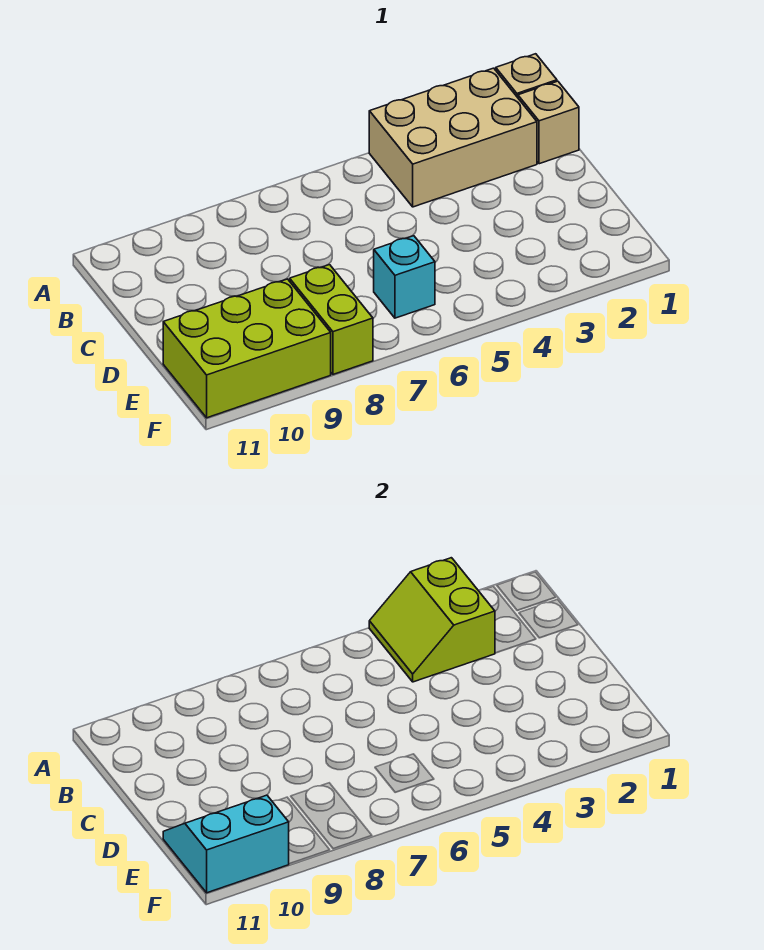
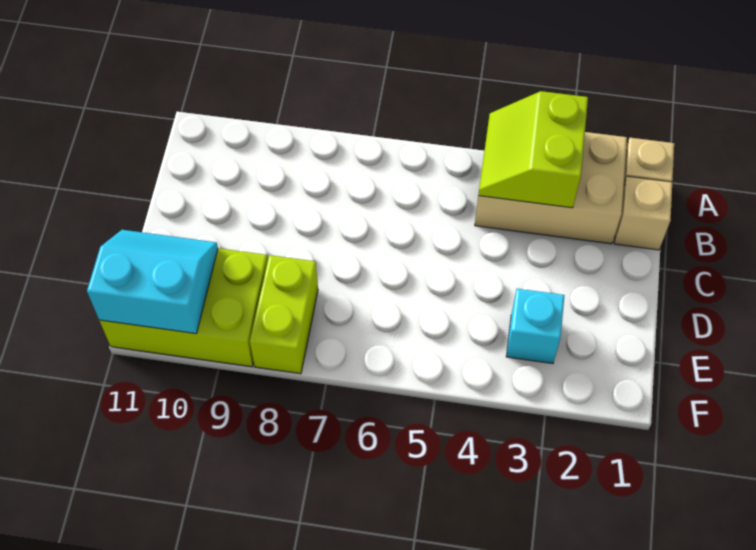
cyan brick E6 level 1 -> cyan brick E3 level 1

